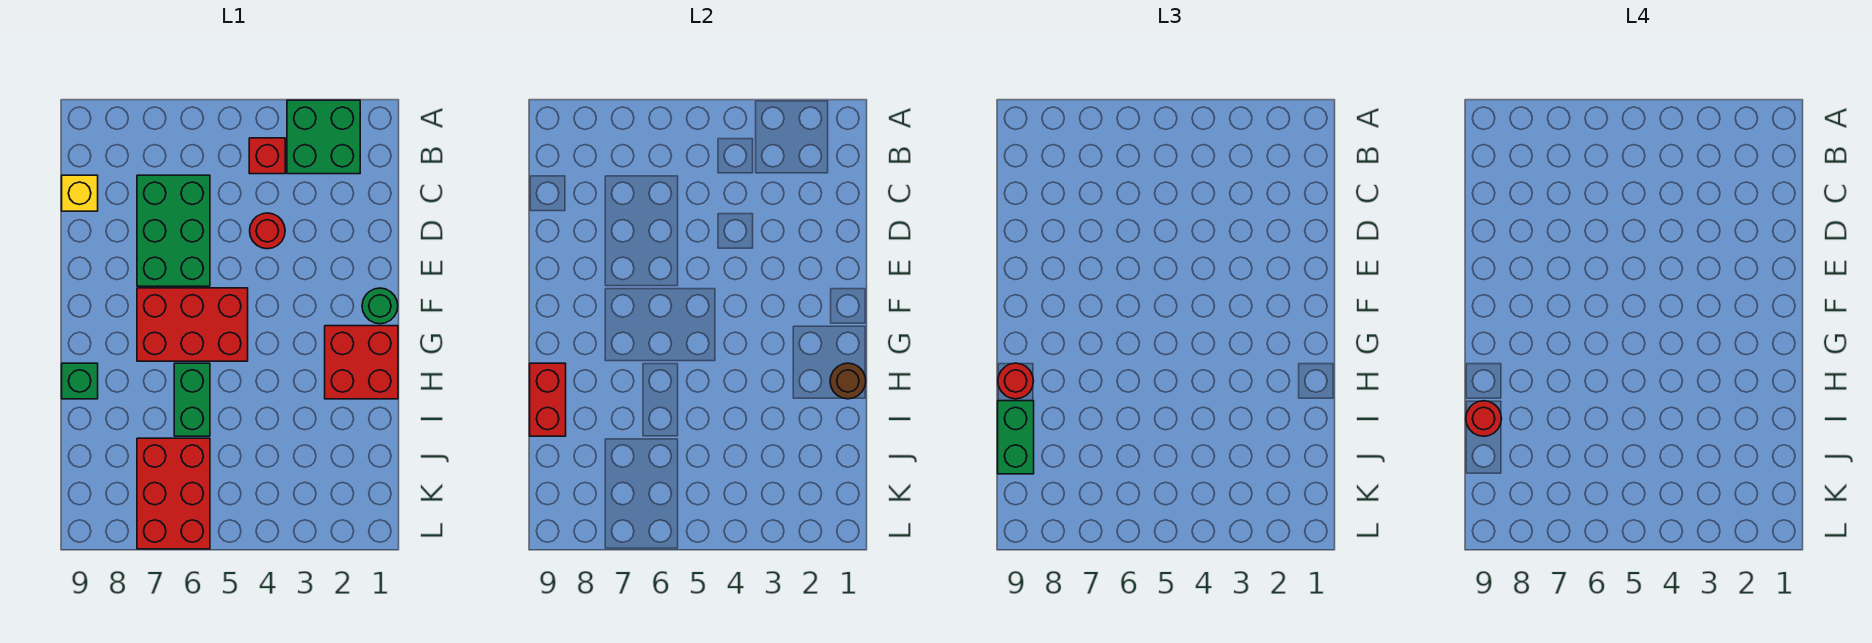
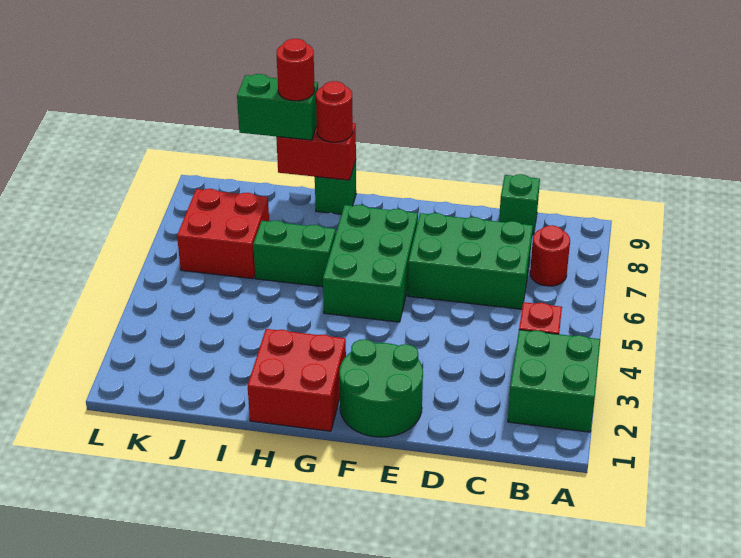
yellow brick C9 level 1 -> green brick C9 level 1
red round brick D4 level 1 -> red round brick B7 level 1
green round brick F1 level 1 -> green round brick E1:F2 level 1
red brick F5:G7 level 1 -> green brick F5:G7 level 1
brown round brick H1 level 2 -> none
red brick J6:L7 level 1 -> red brick J6:K7 level 1

